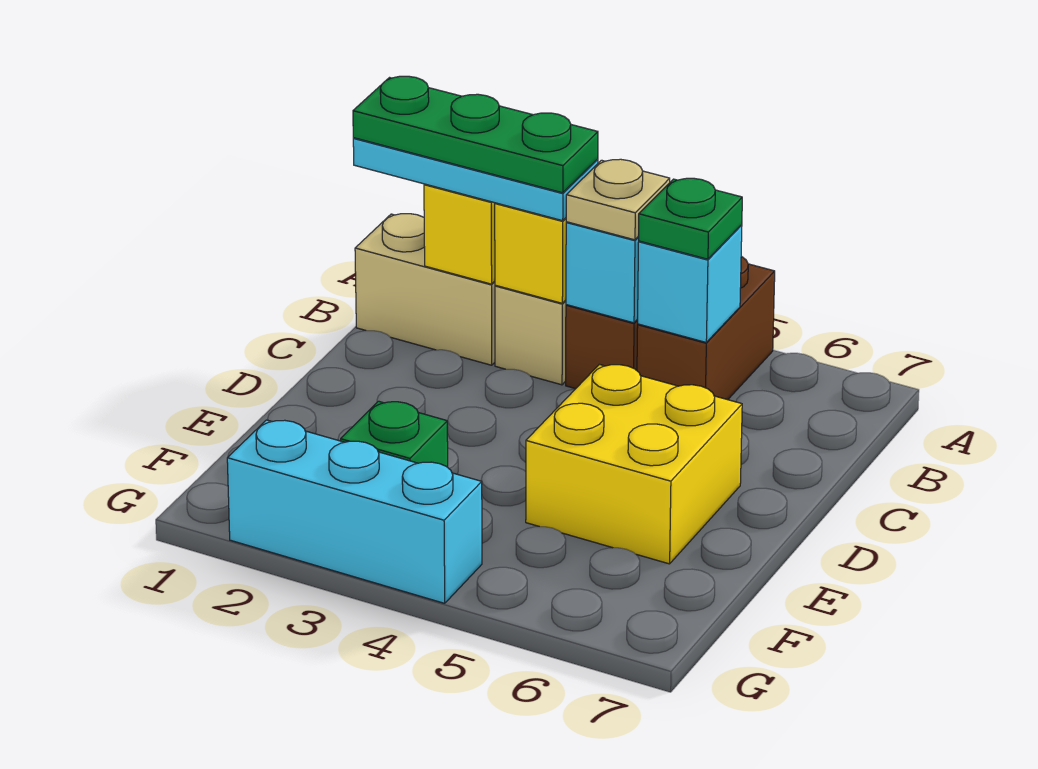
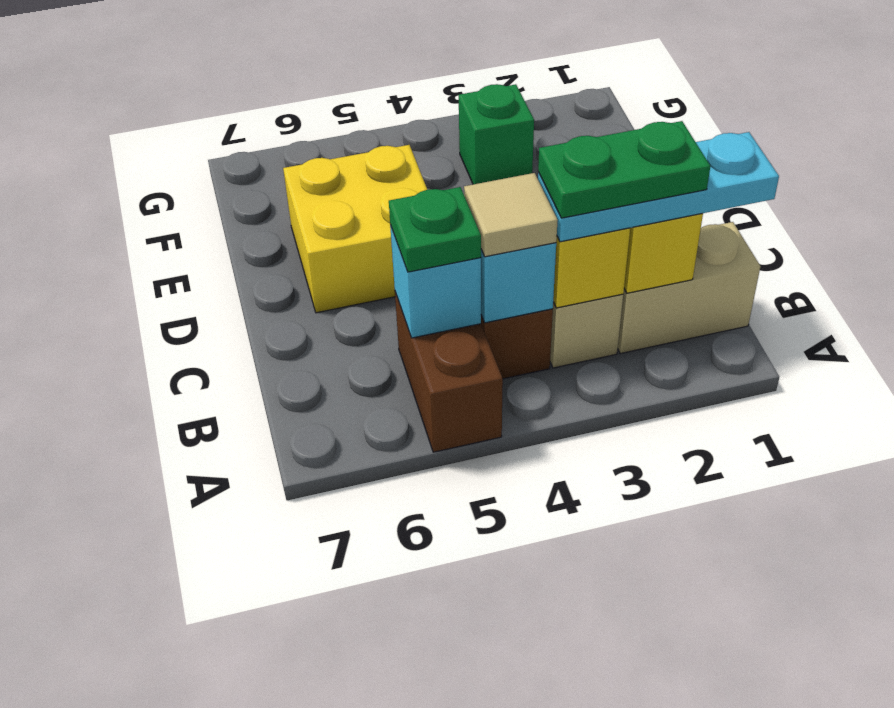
green plate B1:B3 level 4 -> green plate B2:B3 level 4
tan plate B4 level 3 -> tan tile B4 level 3
cyan brick G2:G4 level 1 -> none

